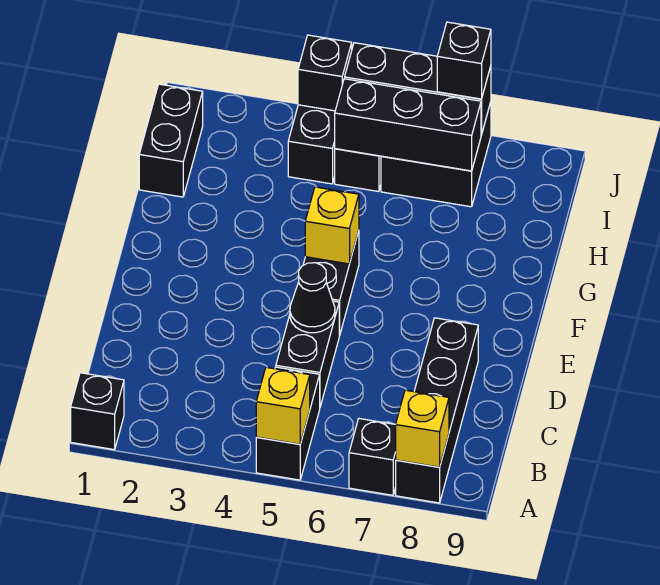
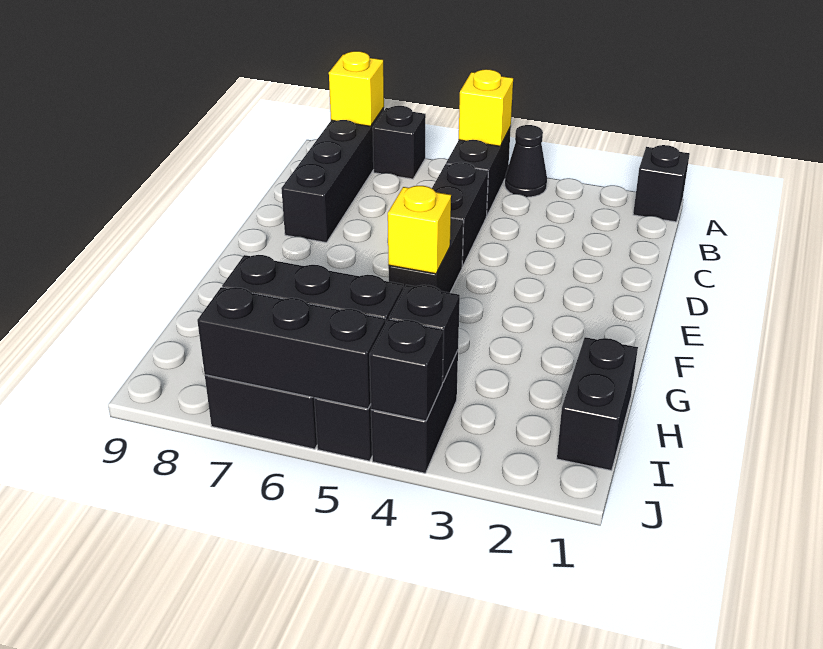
black cone D5 level 2 -> black cone A4 level 1
black brick J7 level 3 -> black brick I4 level 2

